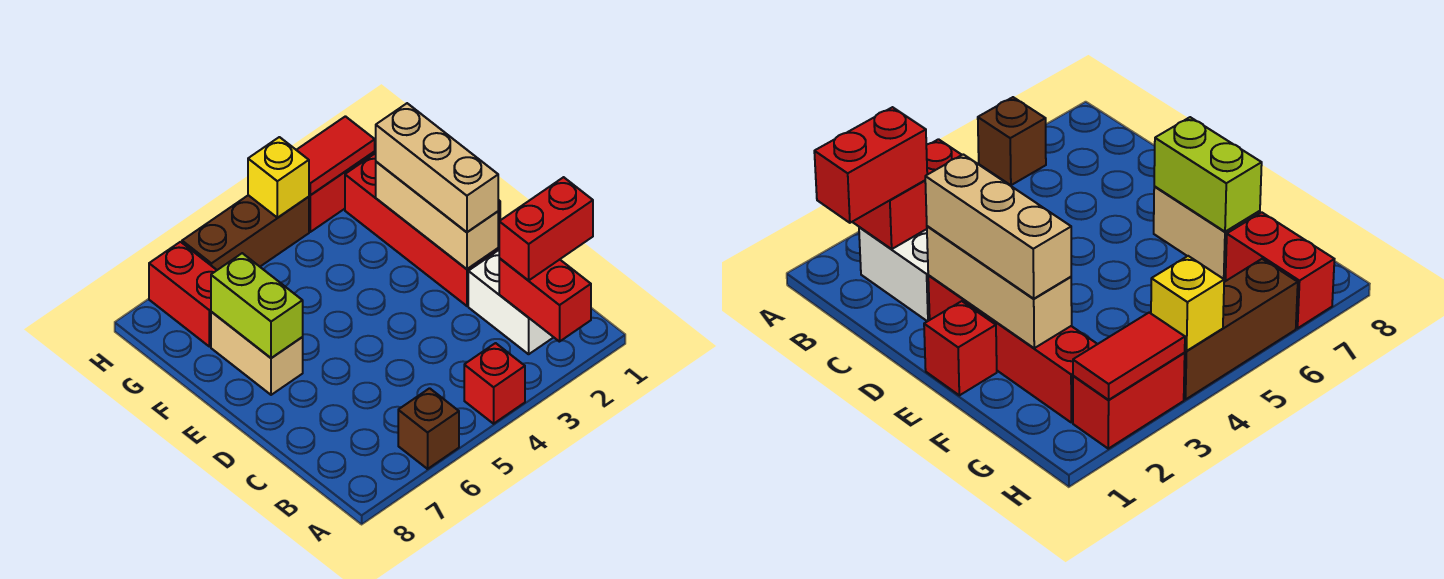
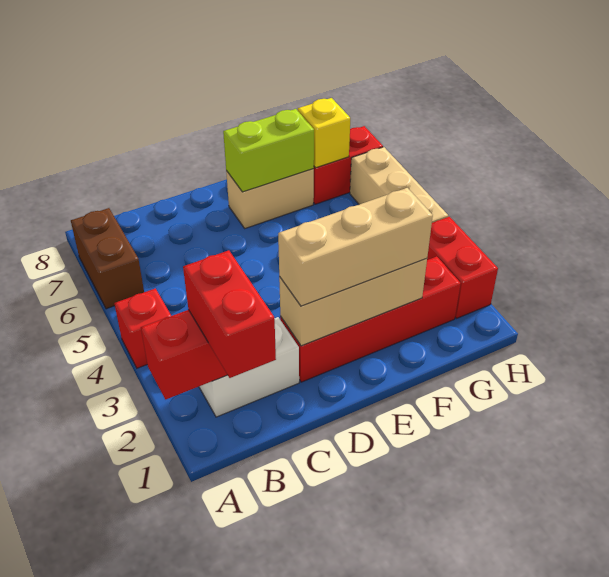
brown brick A6 level 1 -> brown brick A6:A7 level 1
red brick E1 level 1 -> none
red tile H2:H3 level 2 -> none
brown brick H4:H6 level 1 -> tan brick H4:H6 level 1
yellow brick H4 level 2 -> yellow brick G7 level 2

